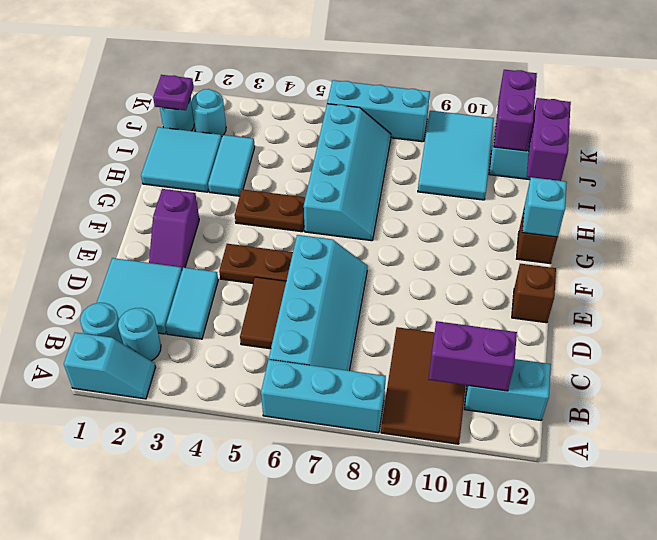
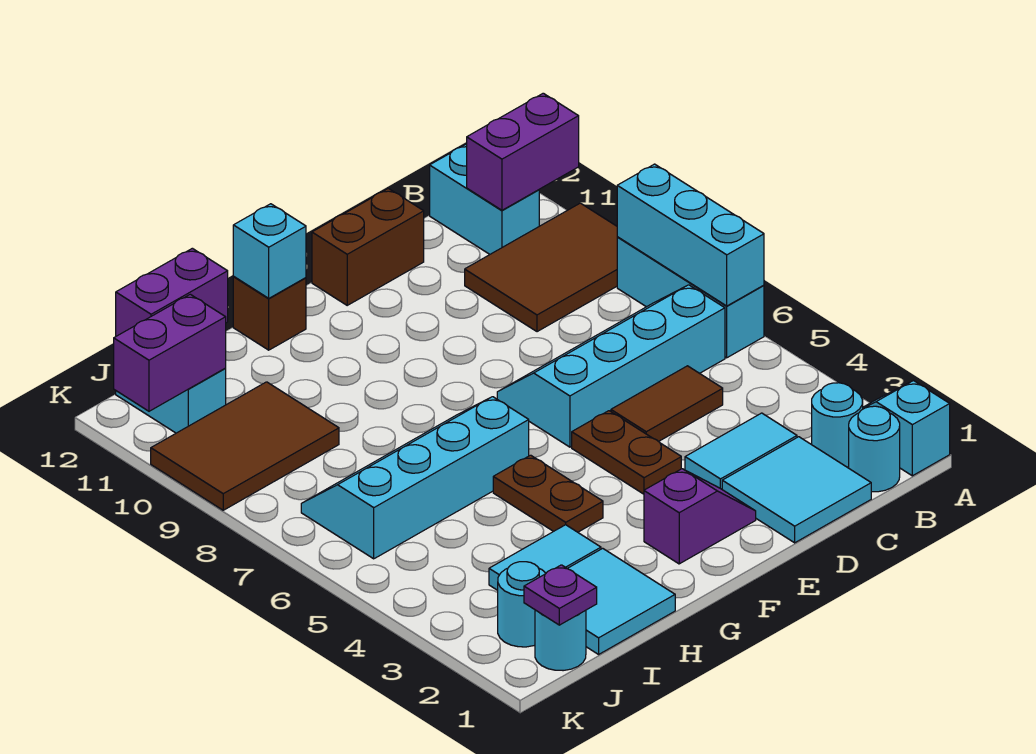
purple brick B10:B11 level 2 -> purple brick A11:B11 level 2
brown brick E12 level 1 -> brown brick D12:E12 level 1
cyan tile I9:K10 level 1 -> brown tile I9:K10 level 1
cyan brick K6:K8 level 1 -> cyan brick A6:A8 level 2

